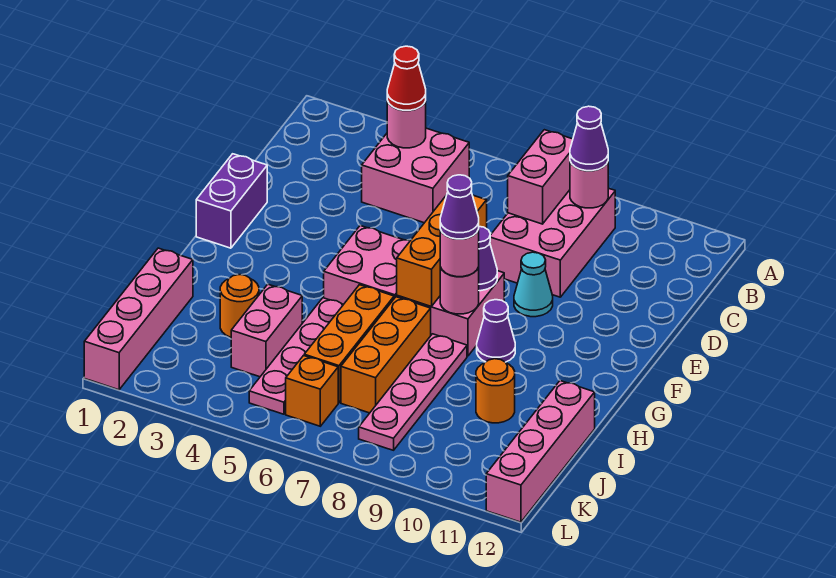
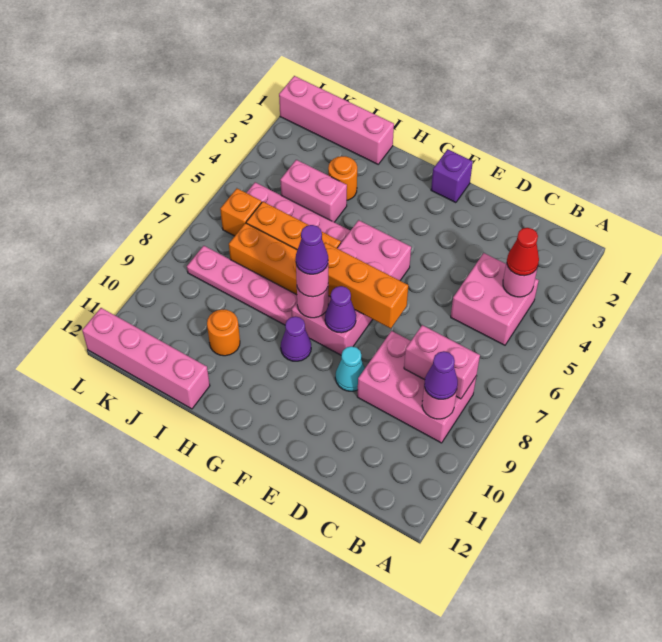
purple brick E1:F1 level 1 -> purple brick F1 level 1

